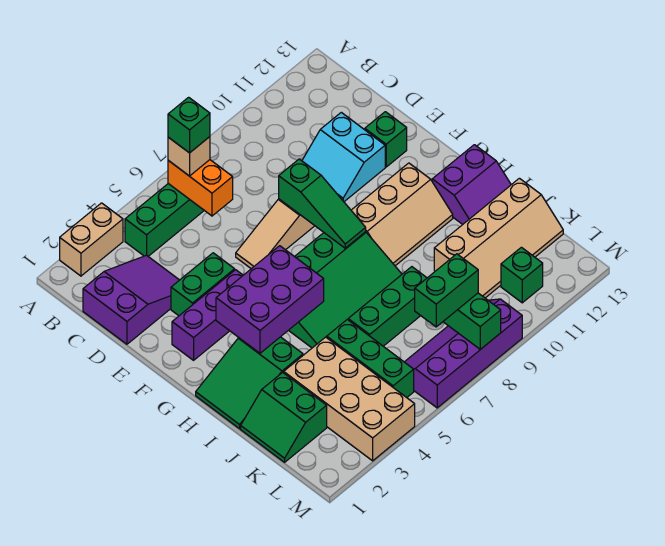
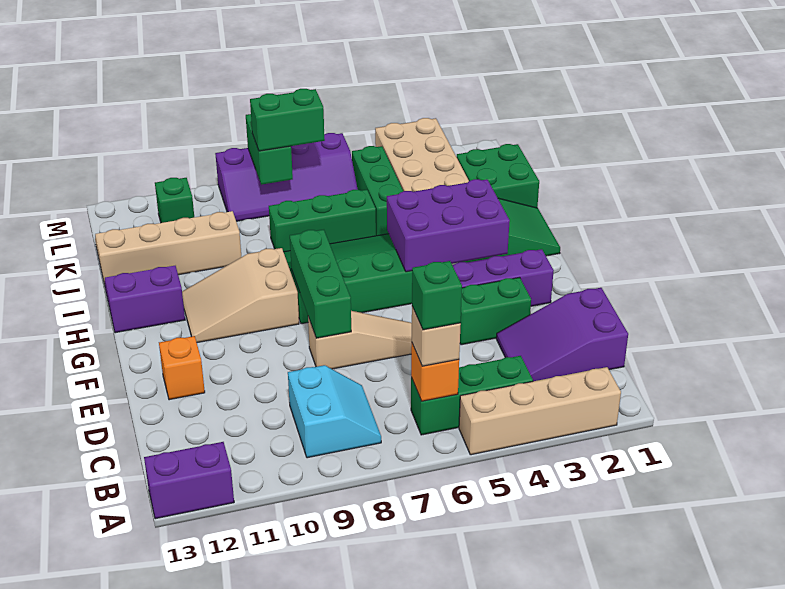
tan brick A2:A3 level 1 -> tan brick A2:A5 level 1
none -> purple brick A12:A13 level 1
orange brick B6:C6 level 2 -> orange brick B6 level 2
cyan slope D10:E11 level 1 top 11 -> cyan slope B8:C9 level 1 top 9
green slope E8:G8 level 2 top E -> green brick E8:G8 level 2
green brick E12 level 1 -> orange brick E12 level 1
tan slope G9:H11 level 1 top G -> tan slope G9:H11 level 1 top 9
green slope J1:K2 level 1 top 2 -> green brick J1:K2 level 1

